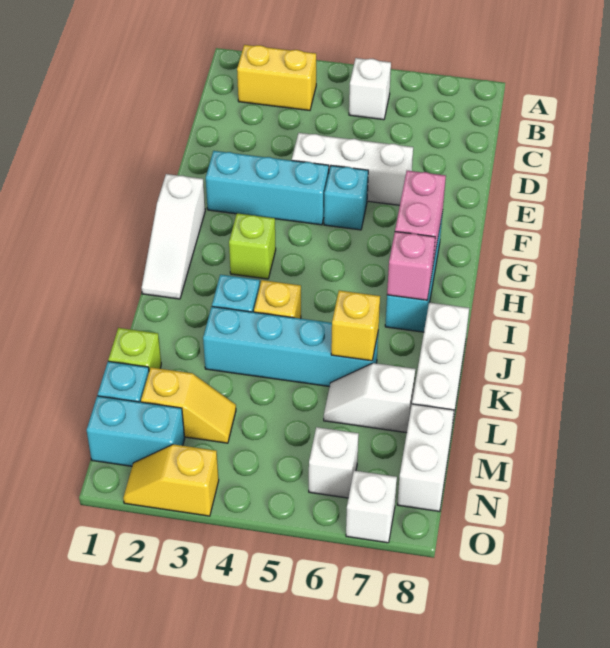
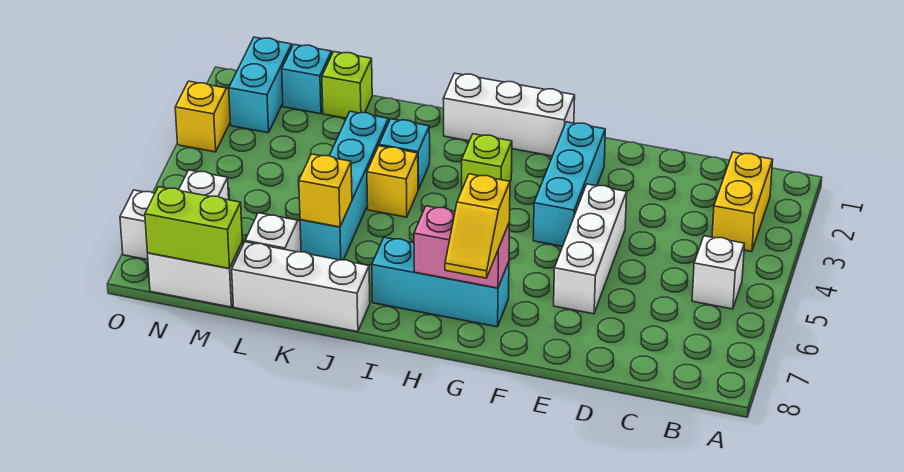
cyan brick F5 level 1 -> none
white slope G1:I1 level 1 top G -> white brick G1:I1 level 1
pink brick I7 level 2 -> none
yellow slope M2:M3 level 1 top 2 -> yellow slope G7:G8 level 3 top 7
none -> lime brick M8:N8 level 2

